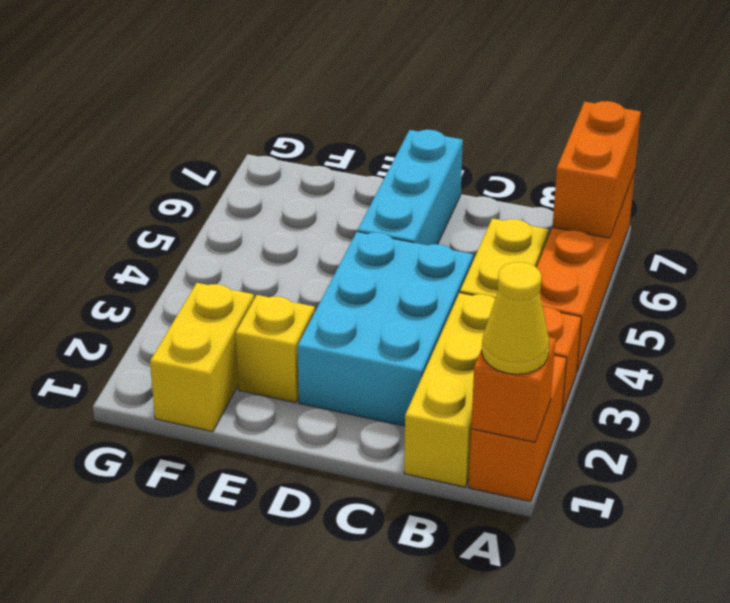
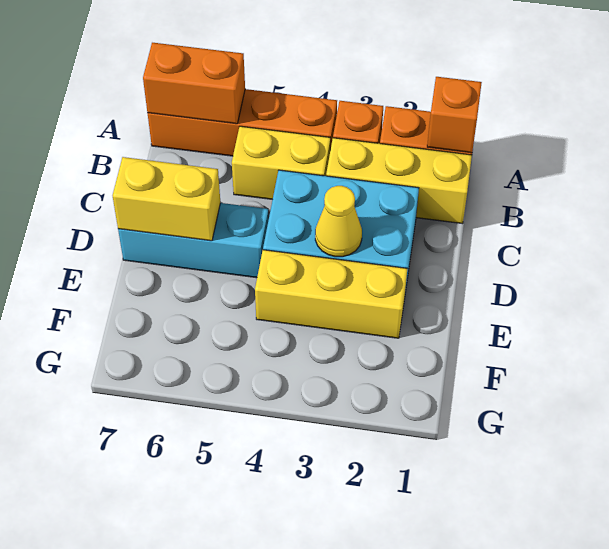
yellow cone A1 level 3 -> yellow cone D3 level 2
yellow brick E2 level 1 -> yellow brick E2:E4 level 1
yellow brick F1:F2 level 1 -> yellow brick D6:D7 level 2

